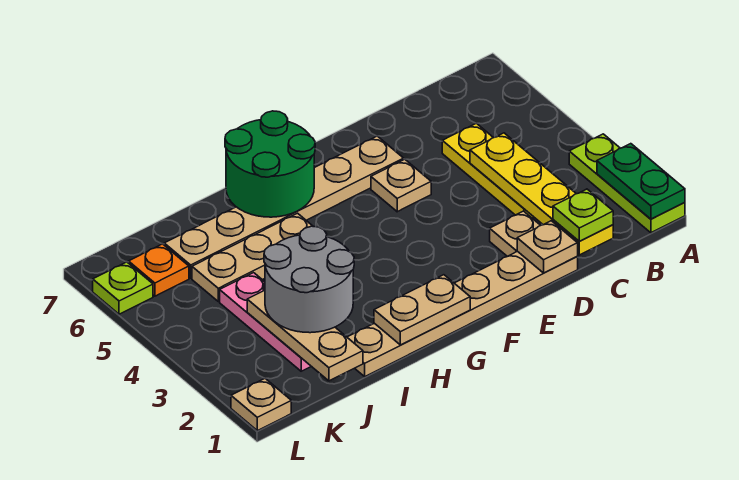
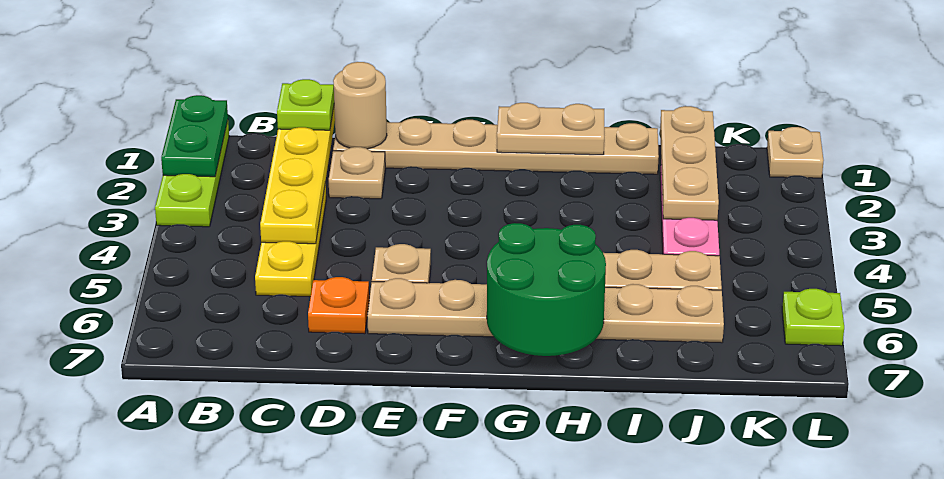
tan plate D1 level 2 -> tan round brick D1 level 2
grey round brick I2:J3 level 3 -> none
orange plate K6 level 1 -> orange plate D6 level 1

